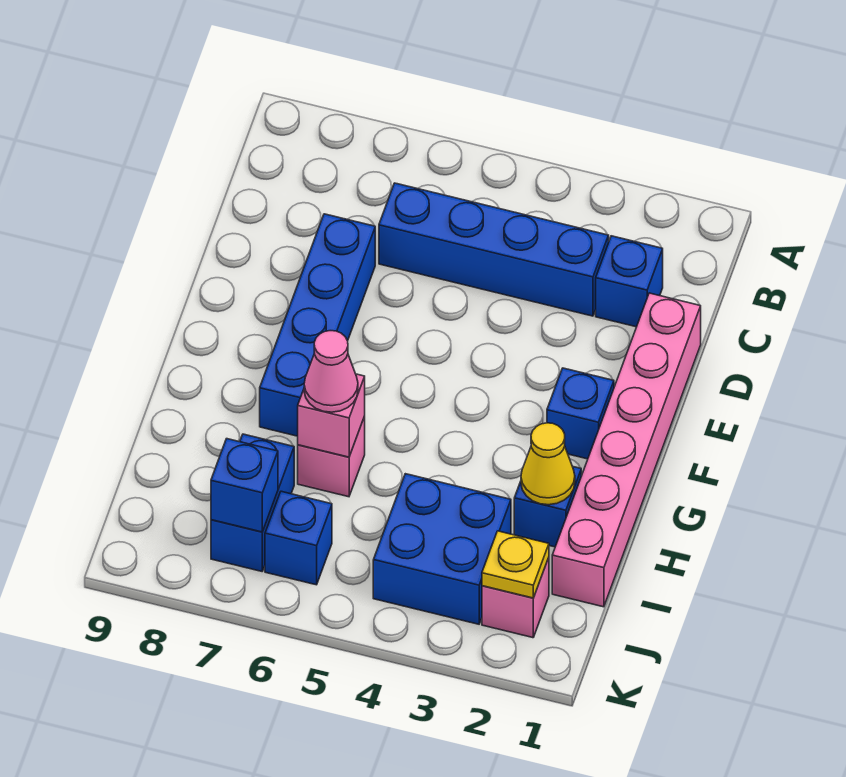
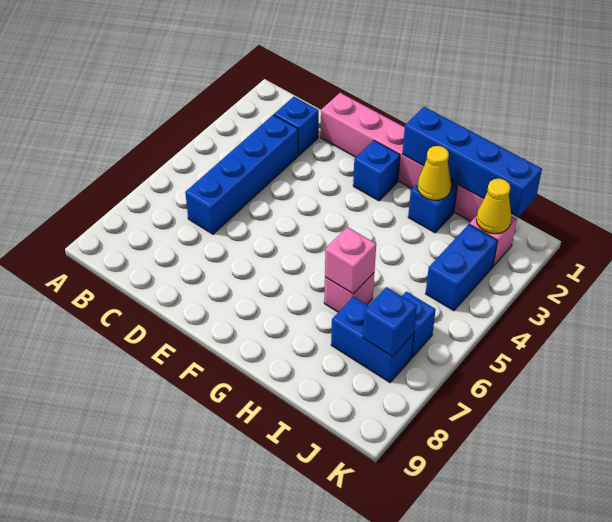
blue brick D7:G7 level 1 -> blue brick G1:J1 level 2
pink cone H6 level 3 -> none
blue brick I3:J4 level 1 -> blue brick J3:J4 level 1
yellow plate J2 level 2 -> yellow cone J2 level 2

